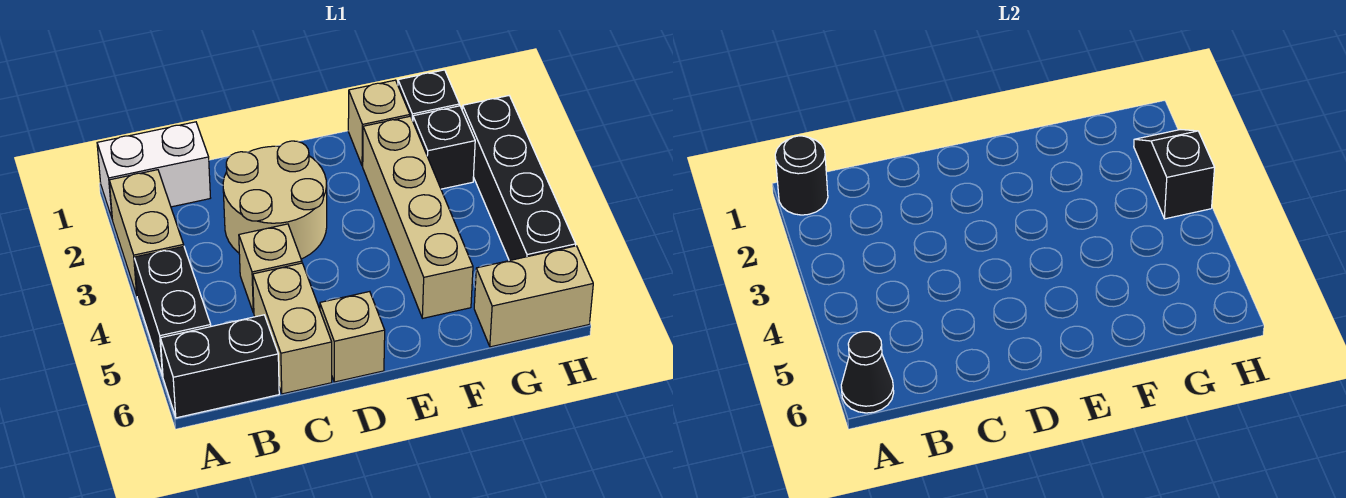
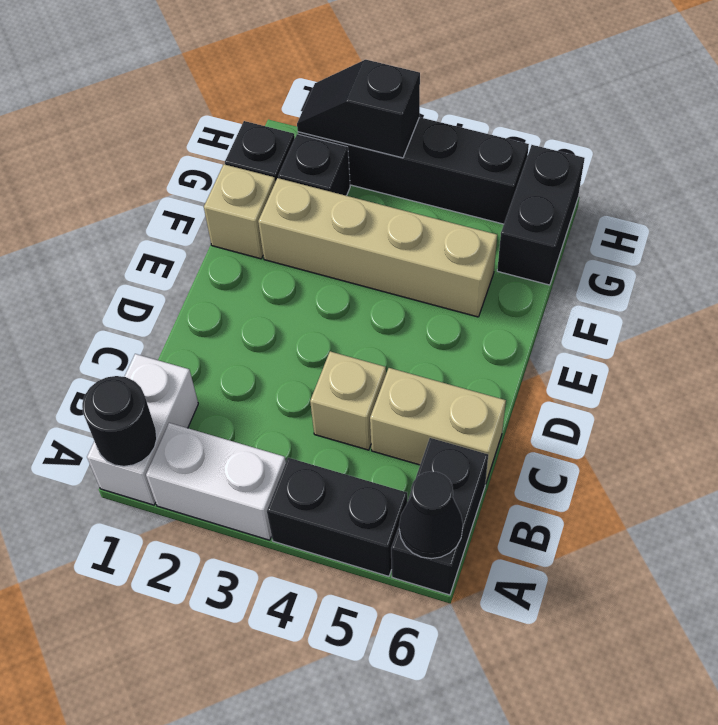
tan brick A2:A3 level 1 -> white brick A2:A3 level 1
tan round brick C2:D3 level 1 -> none
tan brick D6 level 1 -> none
tan brick G6:H6 level 1 -> black brick G6:H6 level 1

